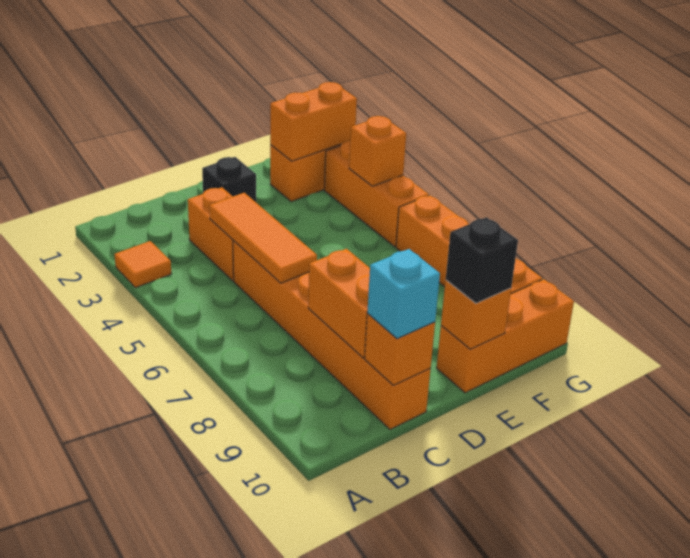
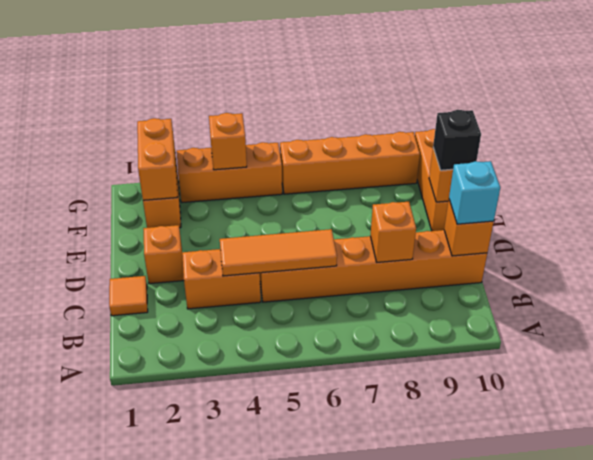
orange tile A3 level 1 -> orange tile C1 level 1
orange brick C8:C9 level 2 -> orange brick C8 level 2
black brick D2 level 1 -> orange brick D2 level 1

